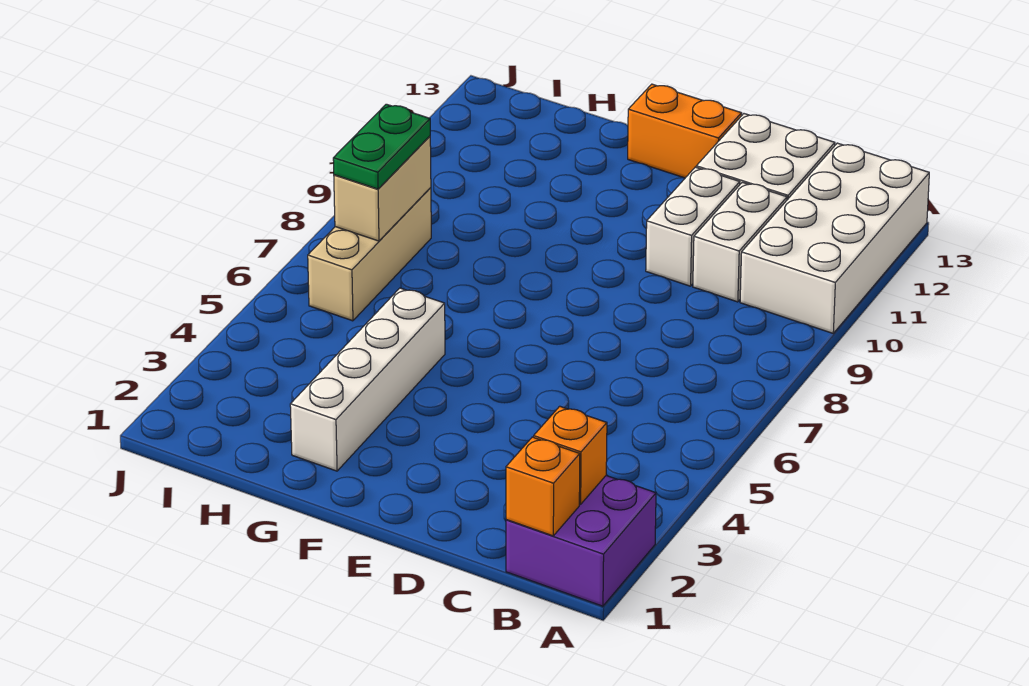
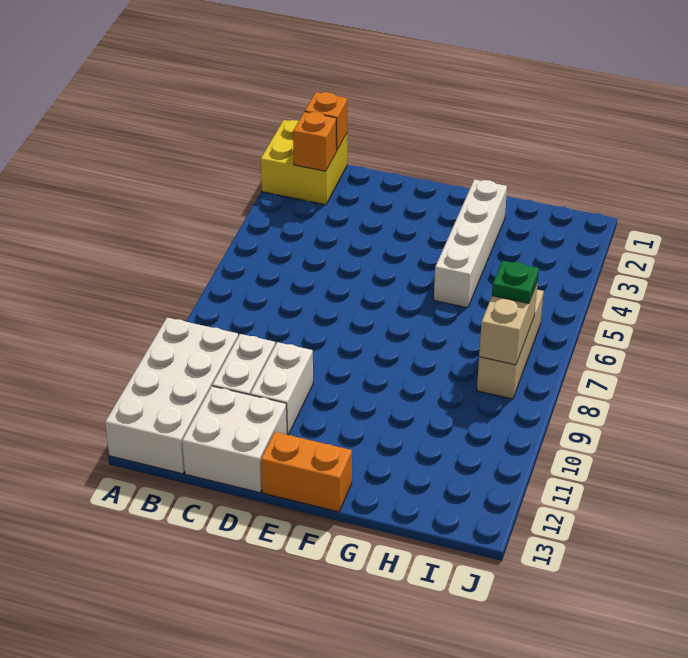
purple brick A1:B2 level 1 -> yellow brick A1:B2 level 1
green plate I7:I8 level 3 -> green plate I7 level 3

